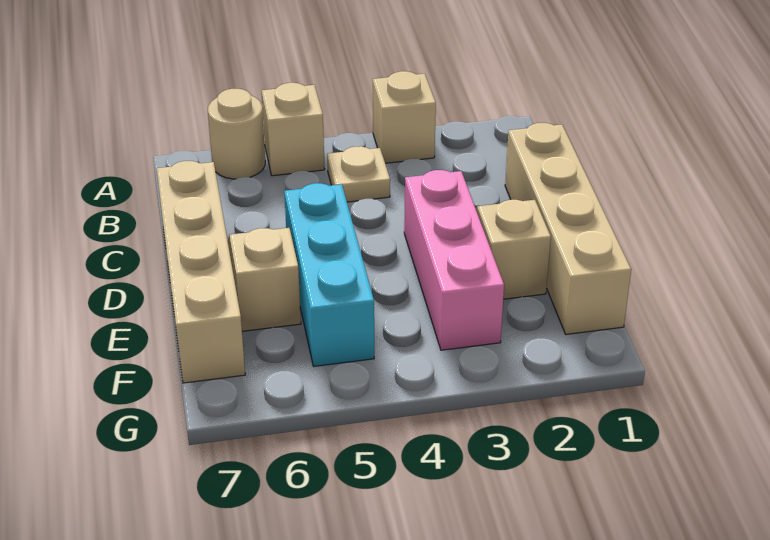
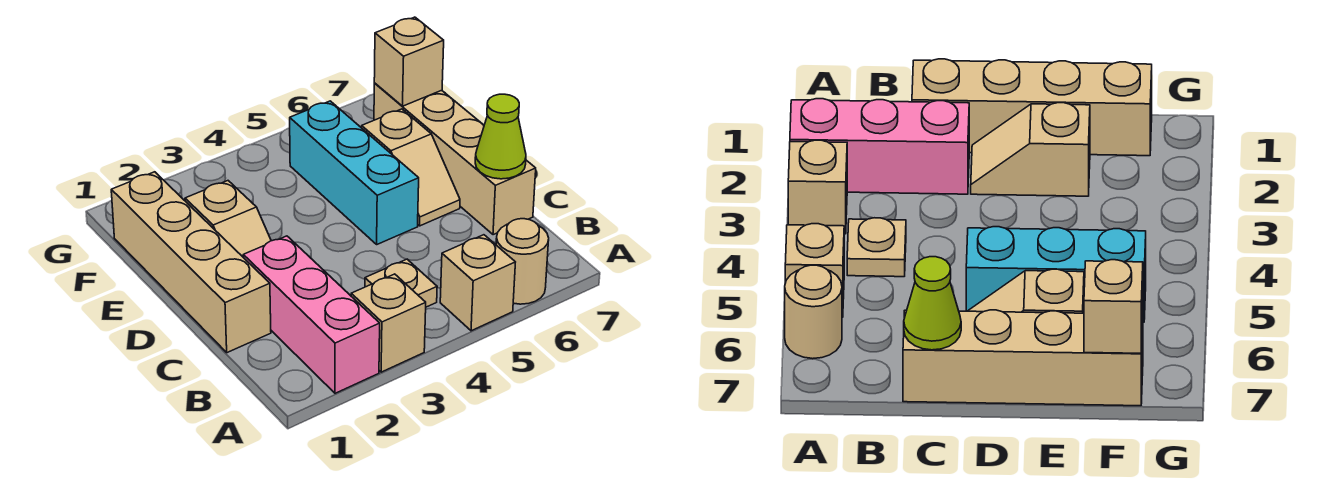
none -> lime cone C7 level 2
pink brick D3:F3 level 1 -> pink brick A2:C2 level 1
none -> tan brick F7 level 2

